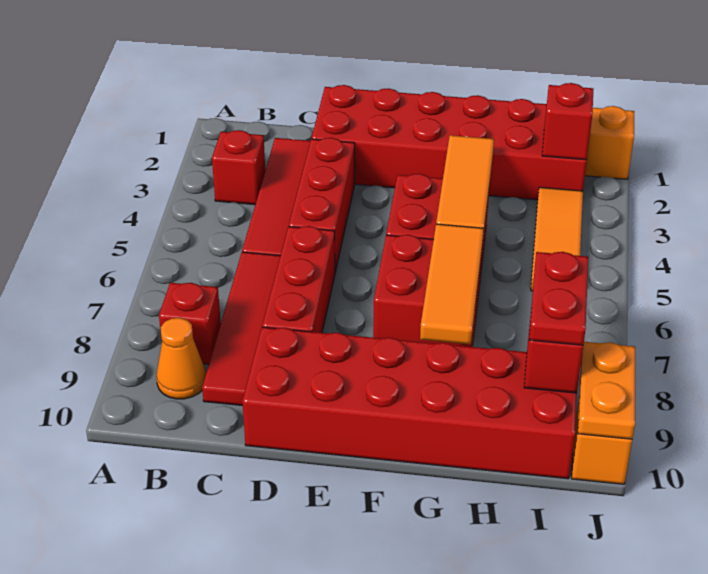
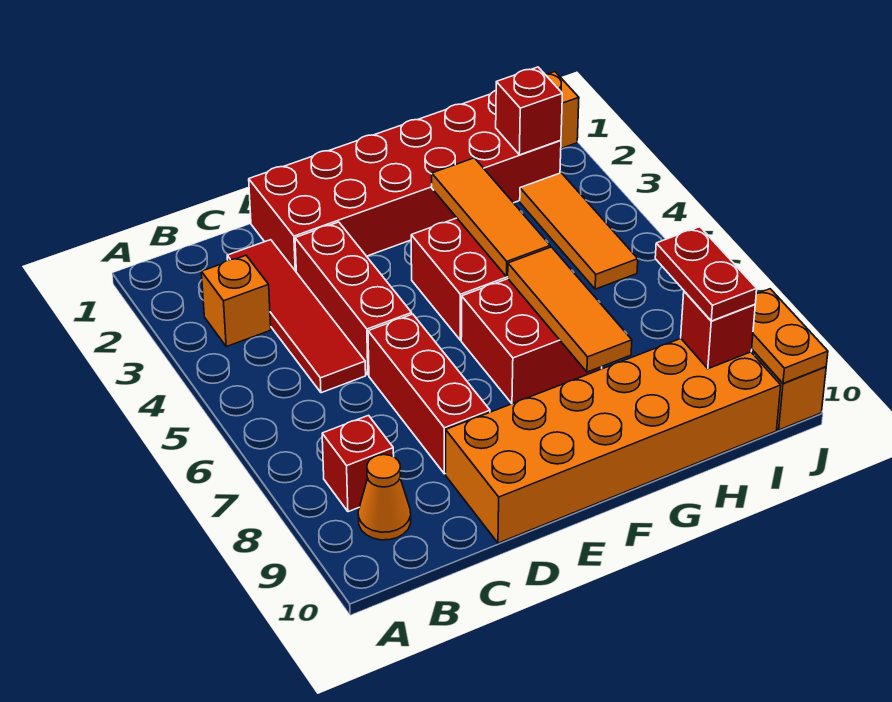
red brick B3 level 1 -> orange brick B3 level 1
red tile C6:C9 level 1 -> none
red brick D9:I10 level 1 -> orange brick D9:I10 level 1

